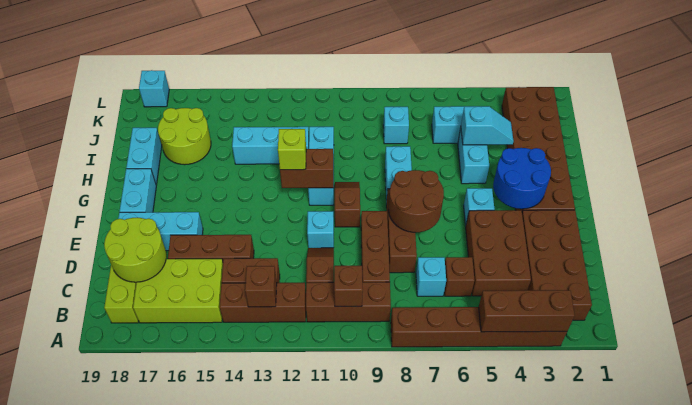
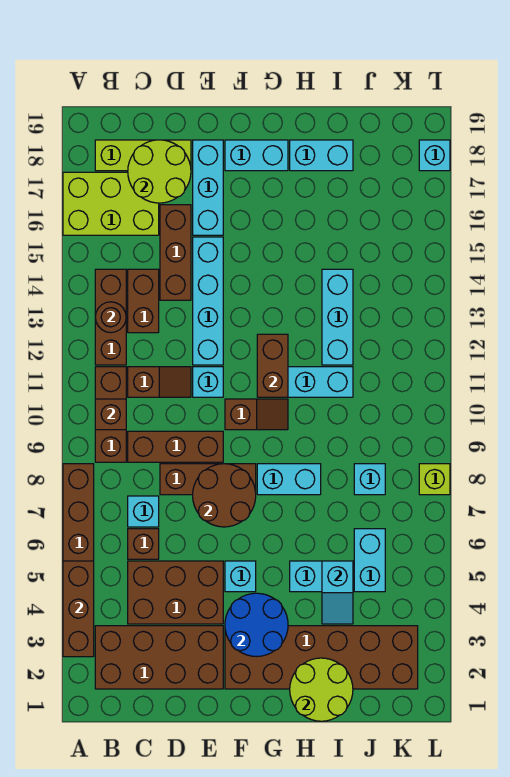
brown brick B13 level 2 -> brown round brick B13 level 2
lime brick B15:C17 level 1 -> lime brick A16:C17 level 1
none -> cyan brick E12:E15 level 1
lime brick G12 level 3 -> lime brick L8 level 1
lime round brick I16:J17 level 1 -> lime round brick H1:I2 level 2

